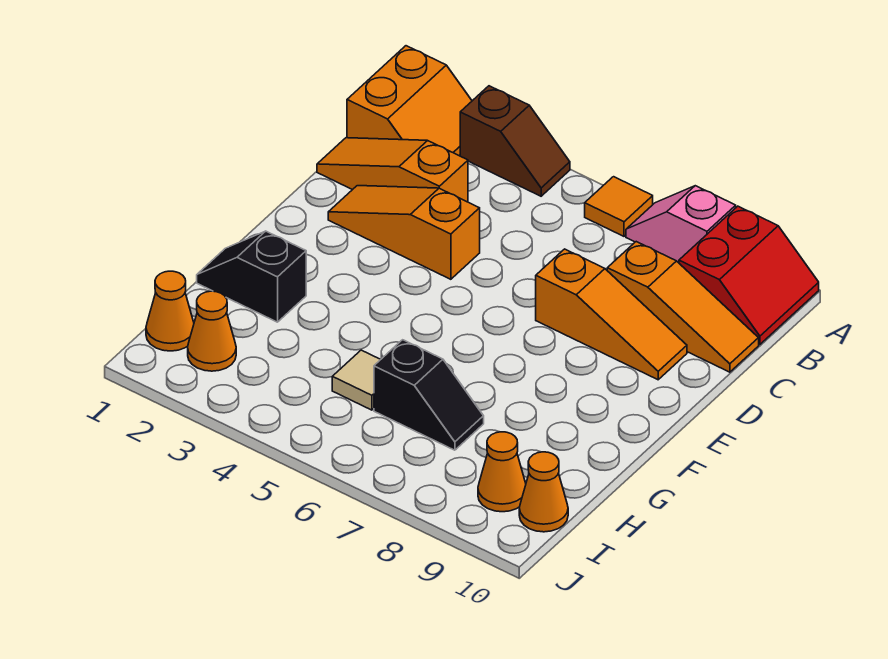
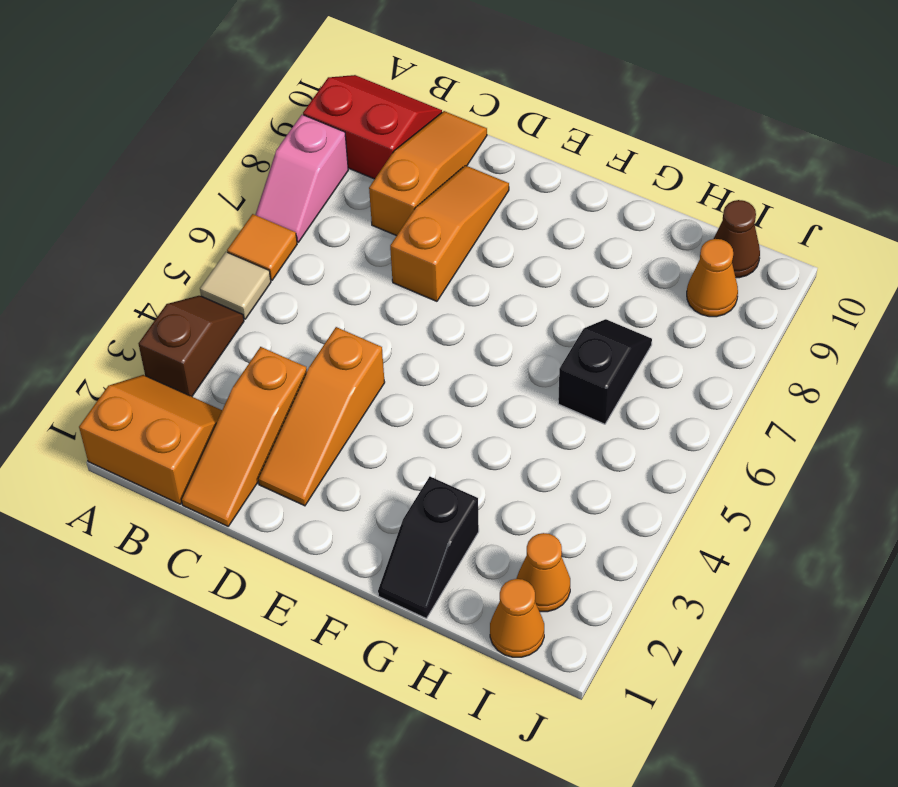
tan tile H5 level 1 -> tan tile A5 level 1
orange cone I10 level 1 -> brown cone I10 level 1

